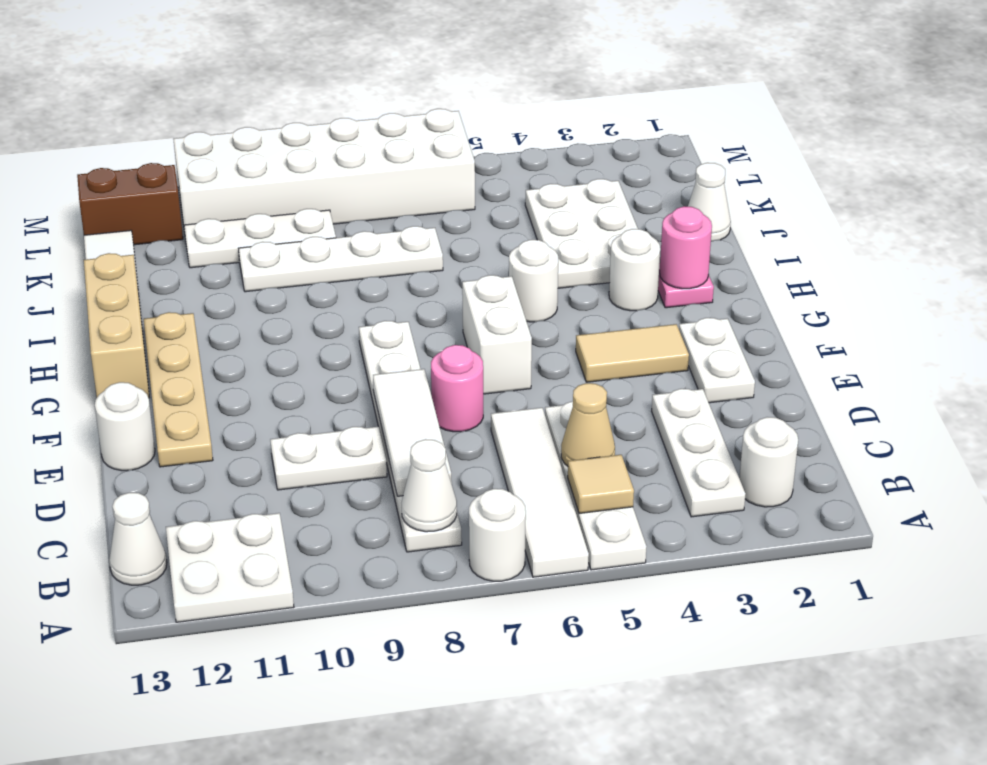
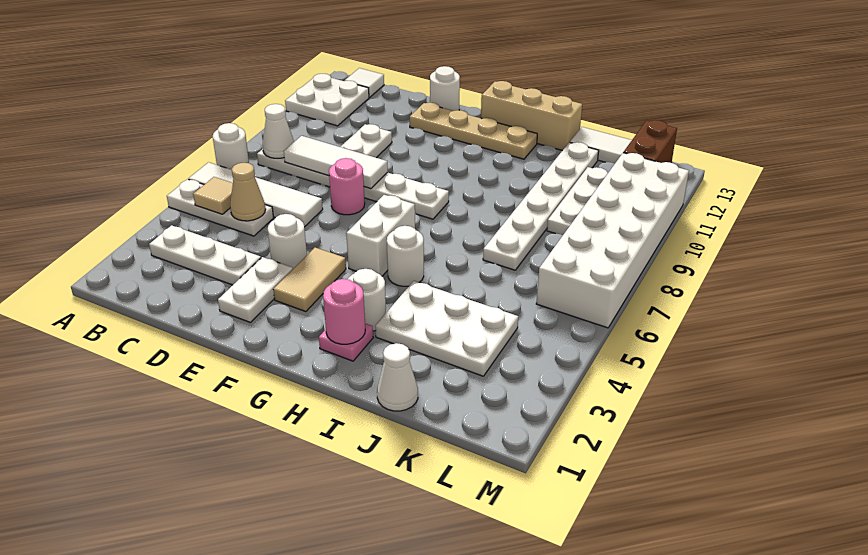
white plate A5:D5 level 1 -> white plate A5:C5 level 1
white round brick B2 level 1 -> white round brick E4 level 1
white cone B13 level 1 -> white tile B13 level 1
white plate E2:F2 level 1 -> white plate E2:E3 level 1
white brick F6:G6 level 1 -> white brick G5:G6 level 1
white plate J7:J10 level 1 -> white plate J7:J12 level 1

